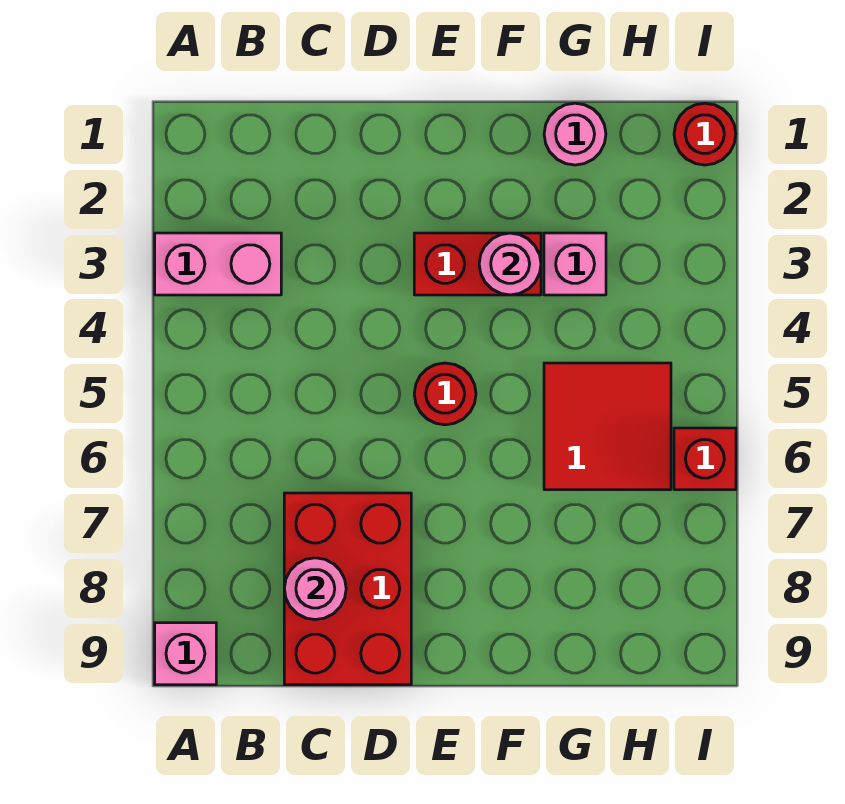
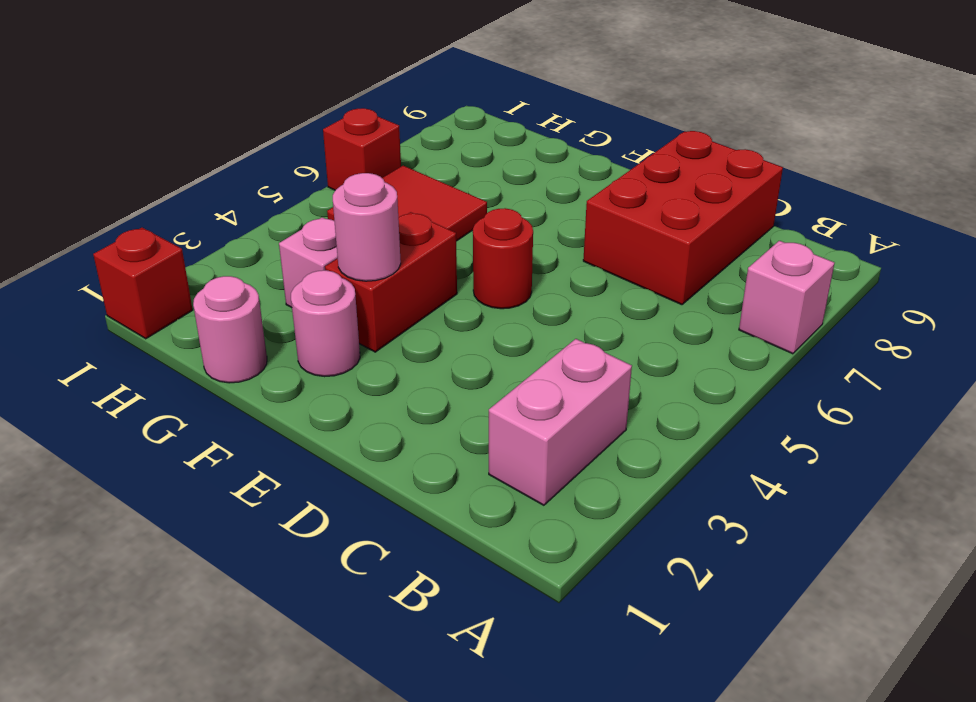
pink brick A3:B3 level 1 -> pink brick B2:B3 level 1
pink brick A9 level 1 -> pink brick A7 level 1
pink round brick C8 level 2 -> pink round brick F2 level 1
red brick E3:F3 level 1 -> red brick F3:F4 level 1
red round brick I1 level 1 -> red brick I1 level 1

